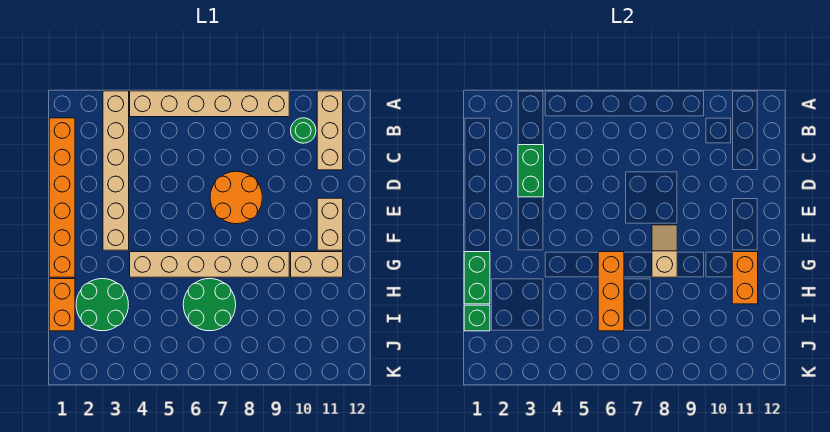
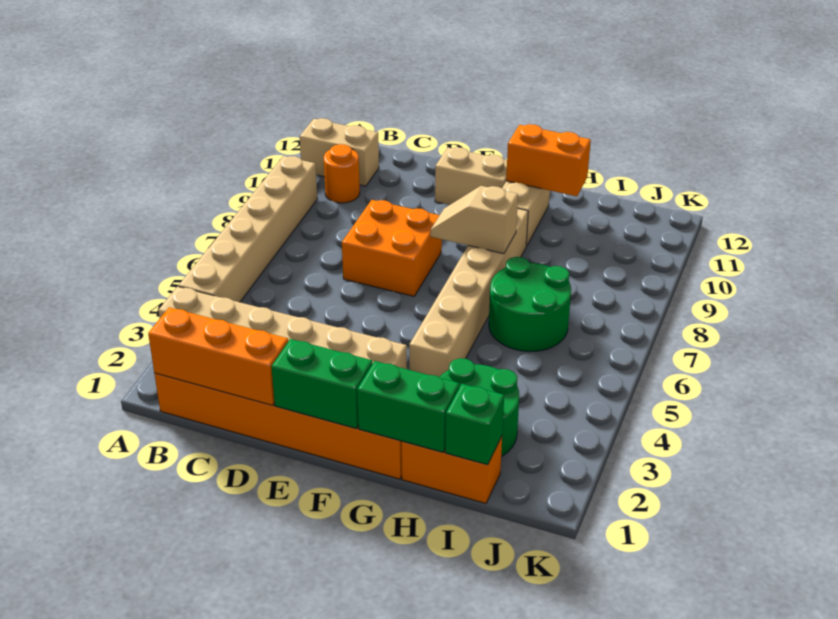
tan brick A11:C11 level 1 -> tan brick A11:B11 level 1
green round brick B10 level 1 -> orange round brick B10 level 1
green brick C3:D3 level 2 -> green brick E1:F1 level 2
orange round brick D7:E8 level 1 -> orange brick D7:E8 level 1
orange brick G6:I6 level 2 -> orange brick B1:D1 level 2

